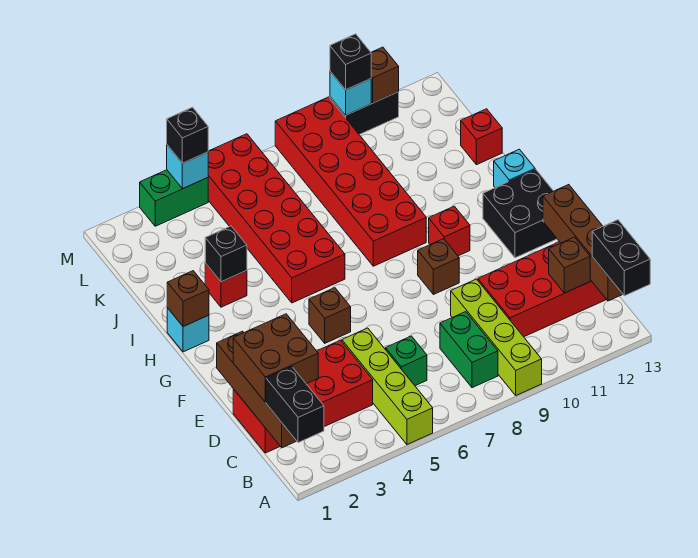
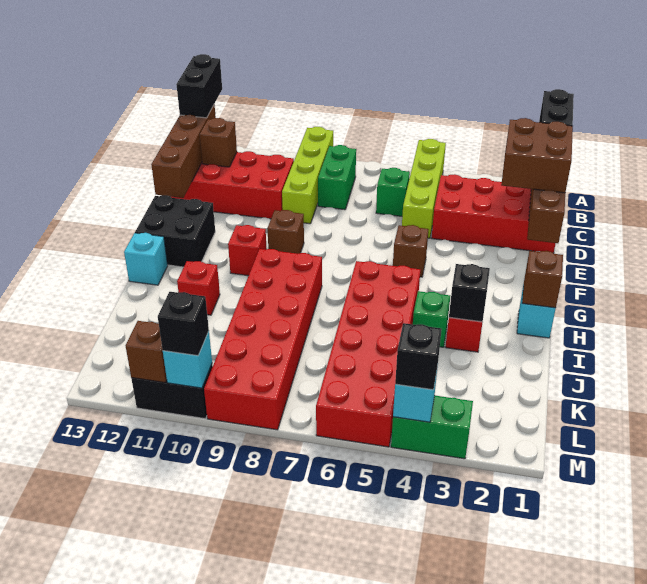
none -> green brick I4 level 1
red brick J13 level 1 -> red brick I11 level 1

